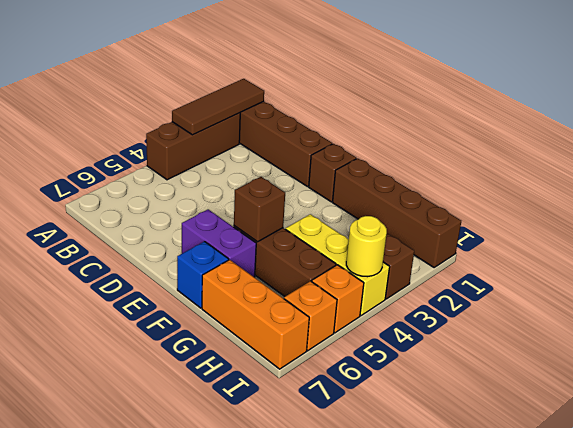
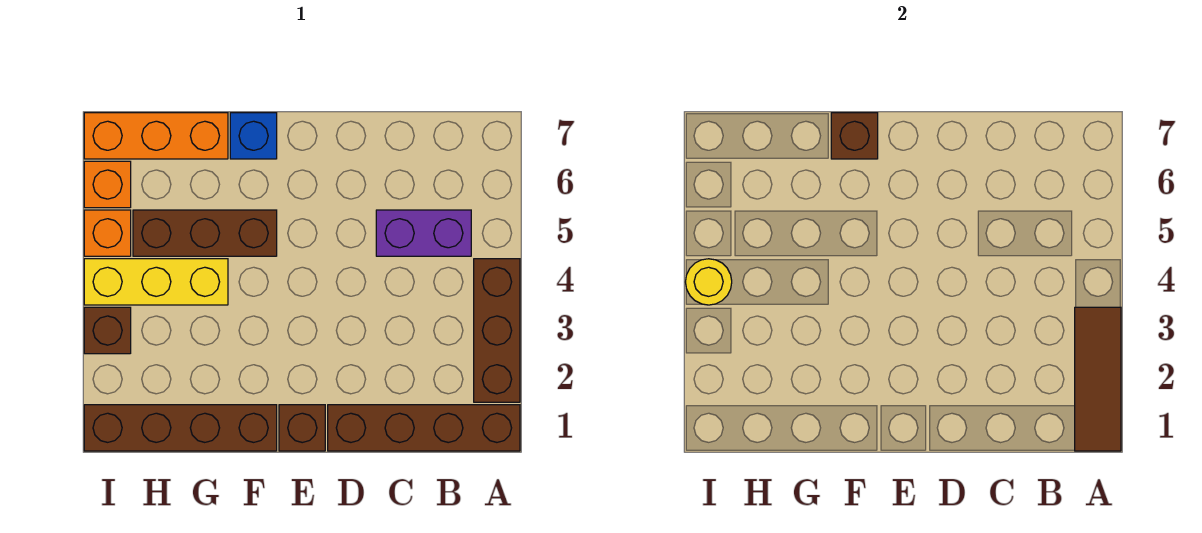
purple brick E6:F6 level 1 -> purple brick B5:C5 level 1
brown brick F5 level 2 -> brown brick F7 level 2

